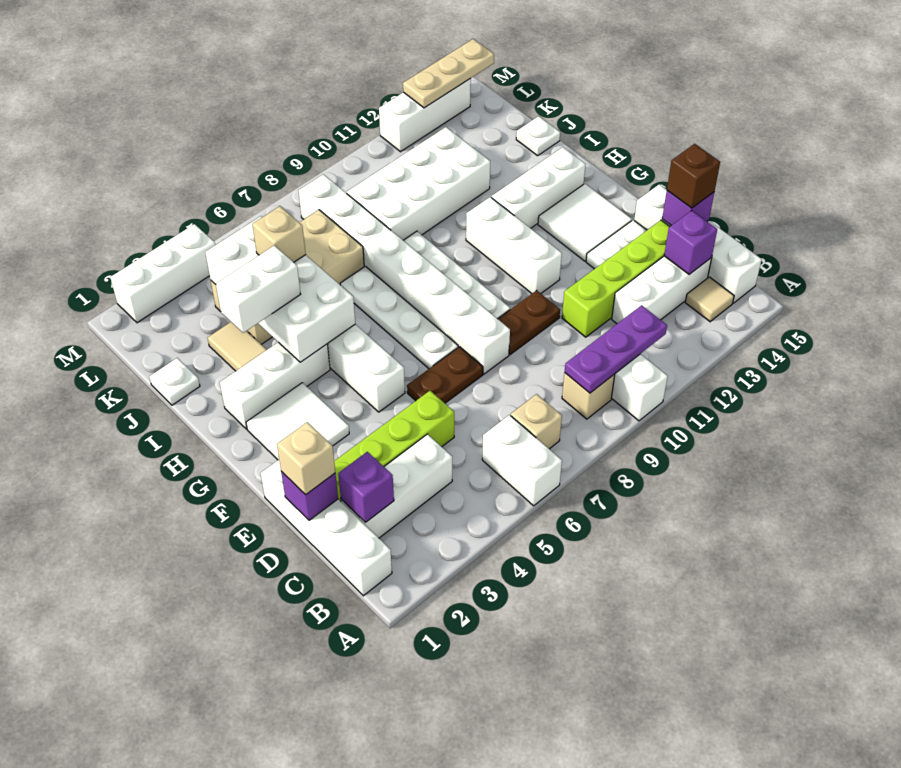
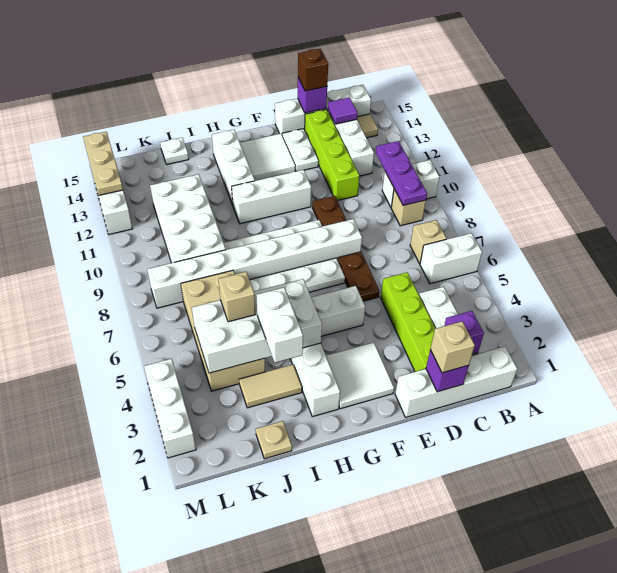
purple brick C14 level 2 -> purple tile C14 level 2
white plate J1 level 1 -> tan plate J1 level 1

